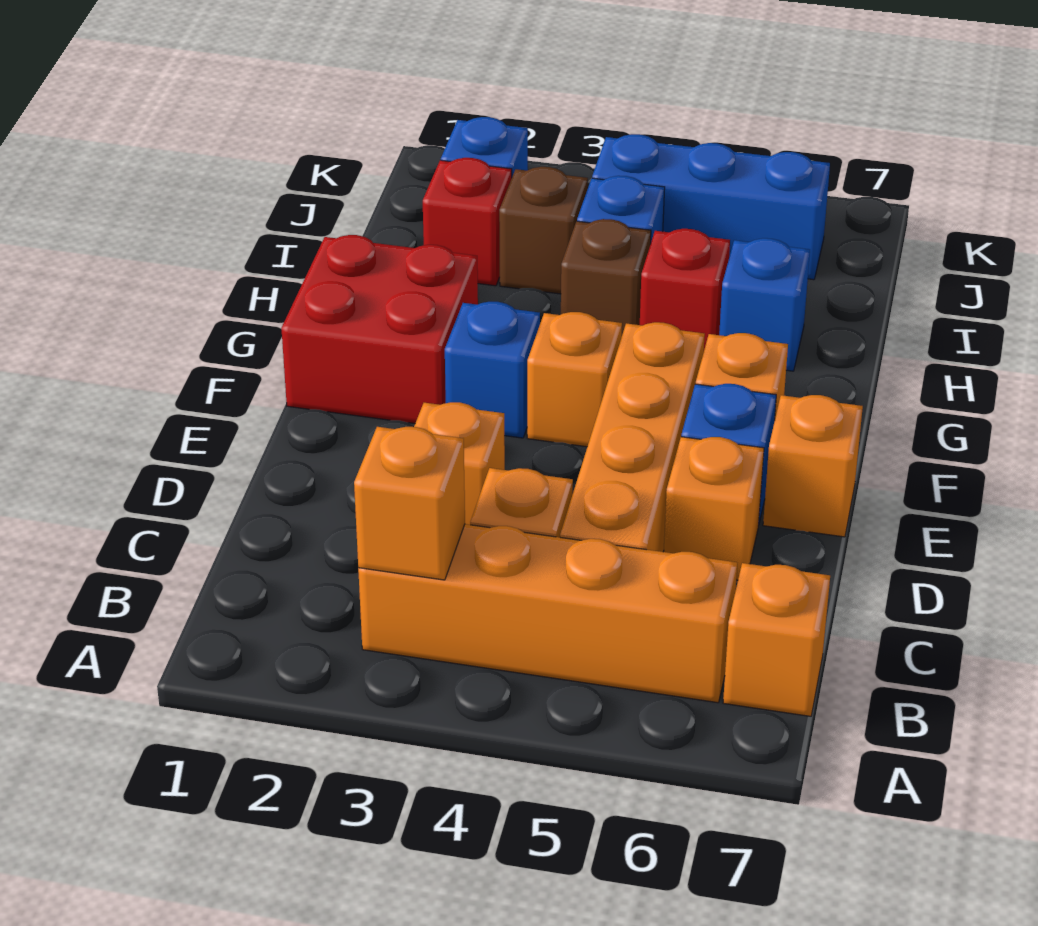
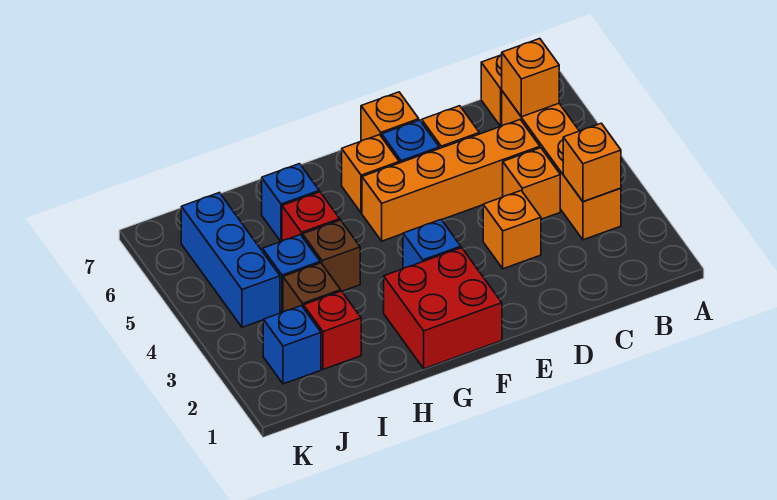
orange brick F4 level 1 -> orange brick B6 level 2

